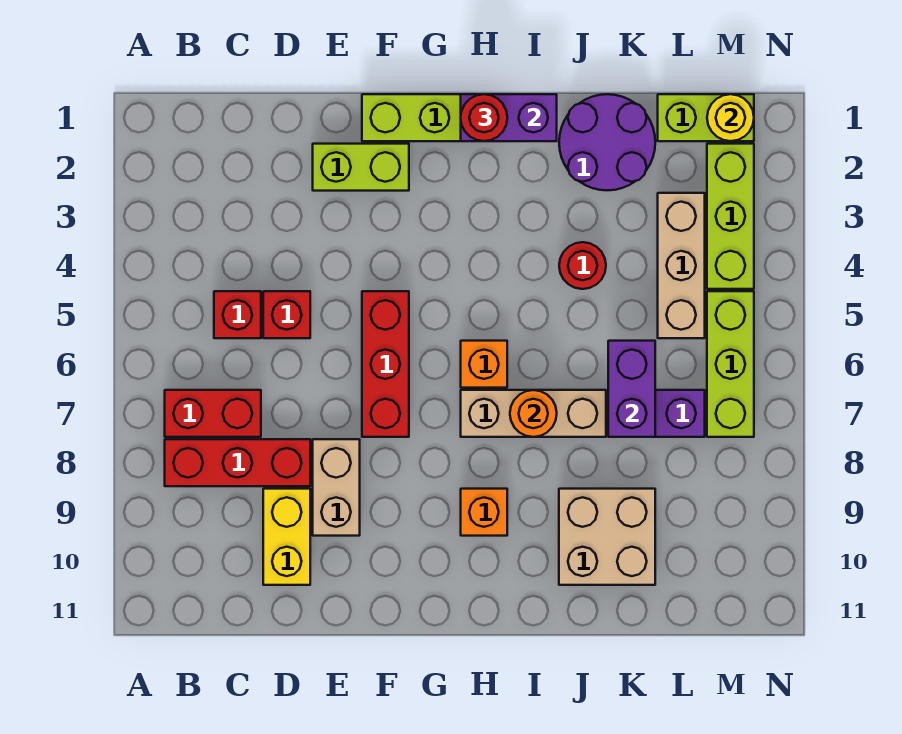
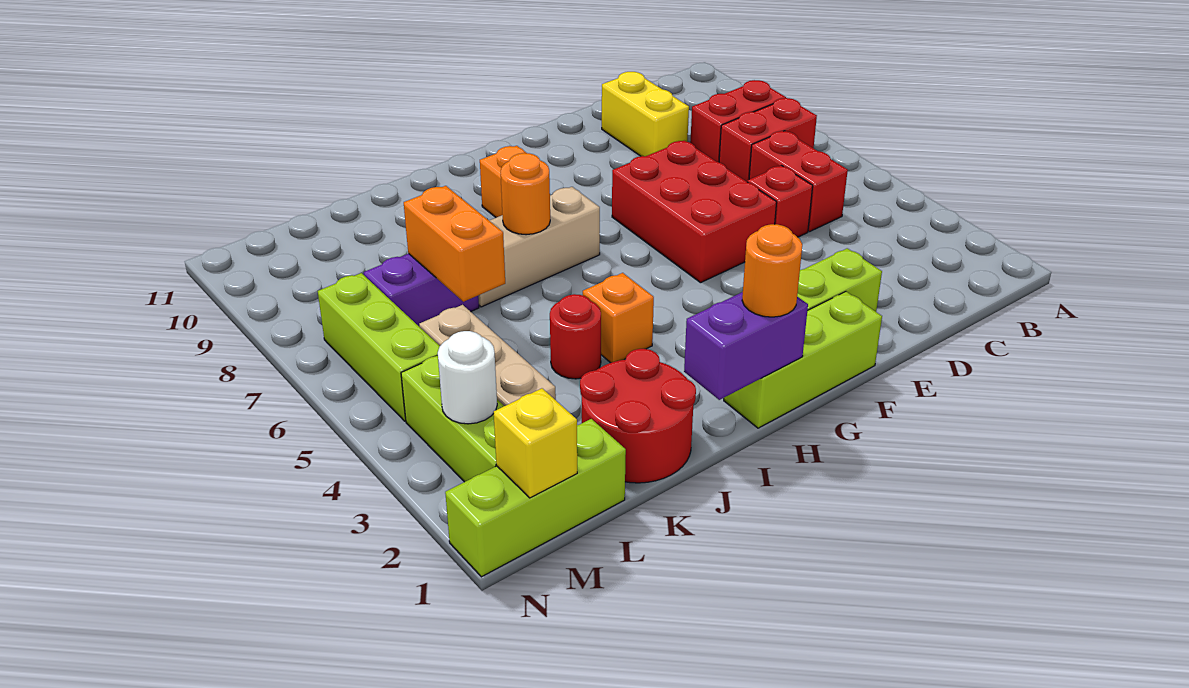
red brick B8:D8 level 1 -> red brick B8:C8 level 1
red brick C5 level 1 -> red brick C5:C6 level 1
tan brick E8:E9 level 1 -> none
red brick F5:F7 level 1 -> red brick E5:F7 level 1
red round brick H1 level 3 -> orange round brick H1 level 3
orange brick H6 level 1 -> orange brick I4 level 1
purple round brick J1:K2 level 1 -> red round brick J1:K2 level 1
tan brick J9:K10 level 1 -> none
purple brick K6:K7 level 2 -> orange brick K6:K7 level 2
lime brick L1:M1 level 1 -> lime brick L1:N1 level 1
yellow round brick M1 level 2 -> yellow brick M1 level 2
none -> white round brick M3 level 2

